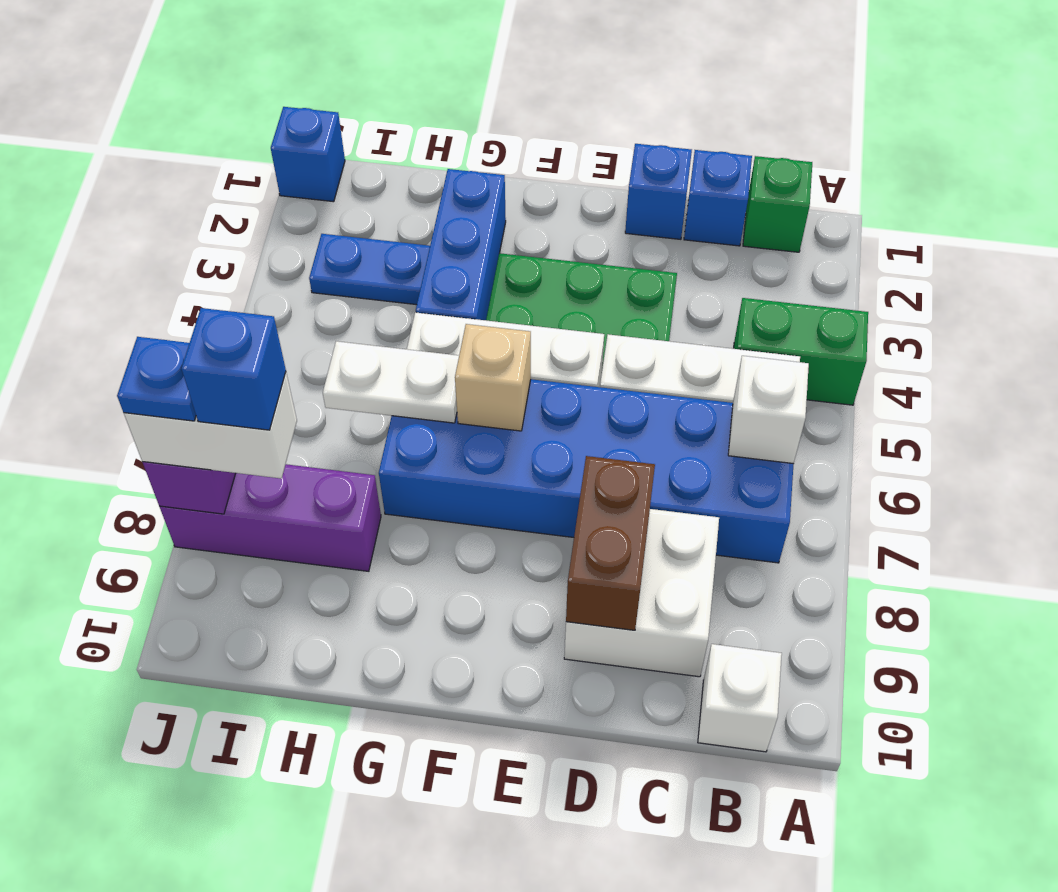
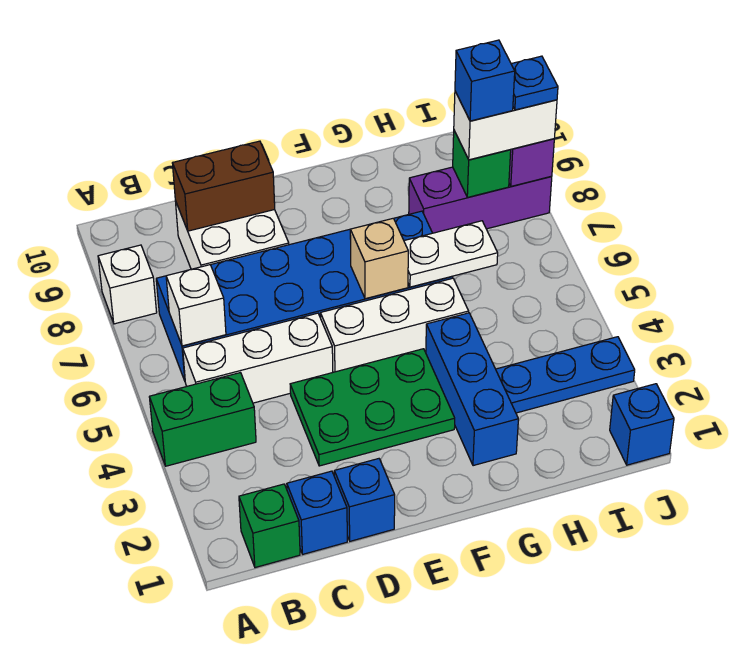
white brick B10 level 1 -> white brick A8 level 1
brown brick D8:D9 level 2 -> brown brick C9:D9 level 2
blue plate H3:I3 level 1 -> blue plate H3:J3 level 1
none -> green brick I8 level 2

